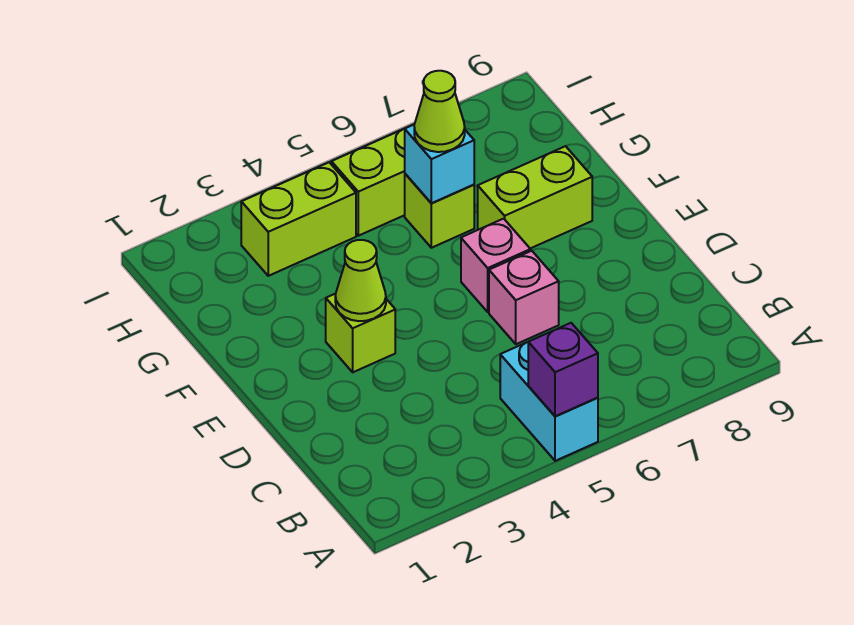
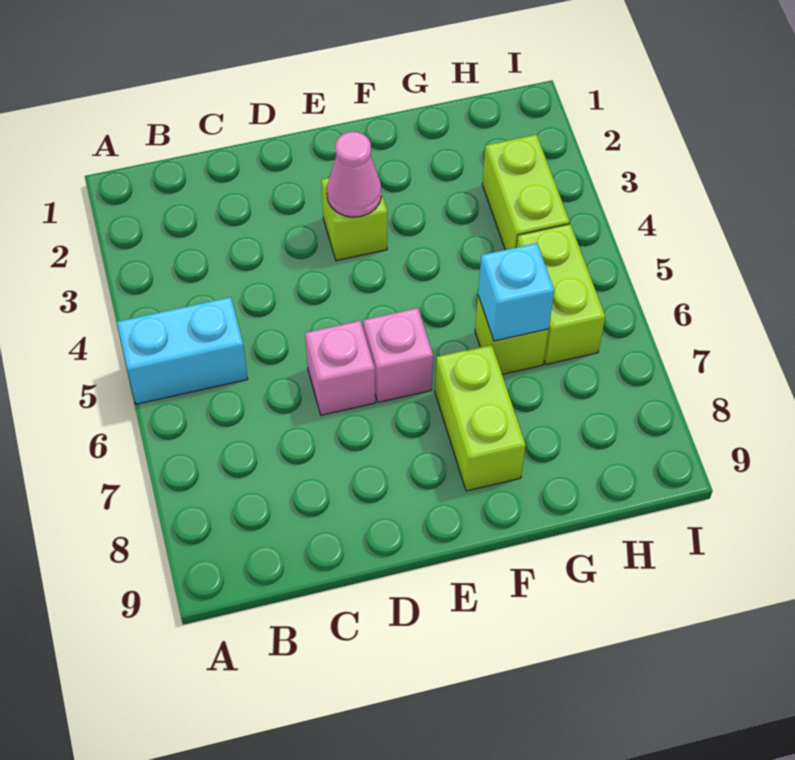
purple brick A5 level 2 -> none
lime cone E3 level 2 -> pink cone E3 level 2
lime cone G6 level 3 -> none

